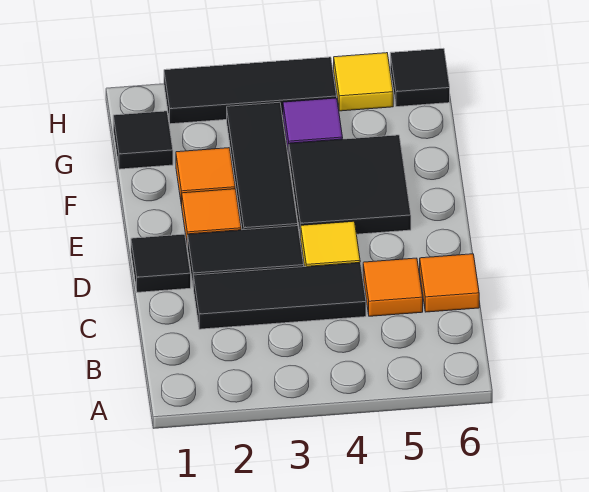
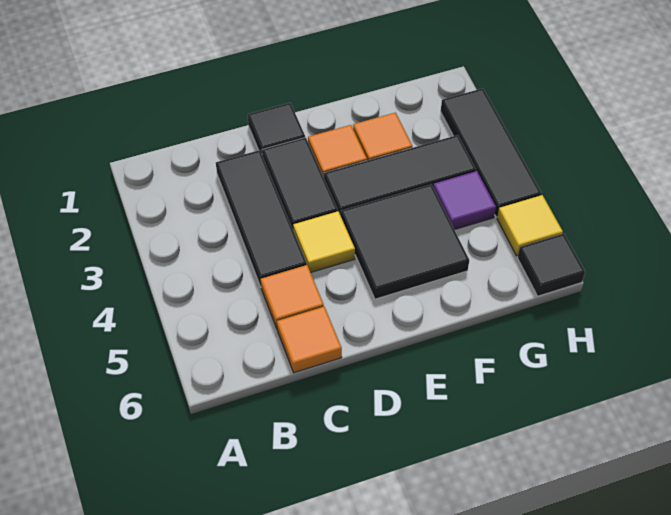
black tile G1 level 1 -> none

